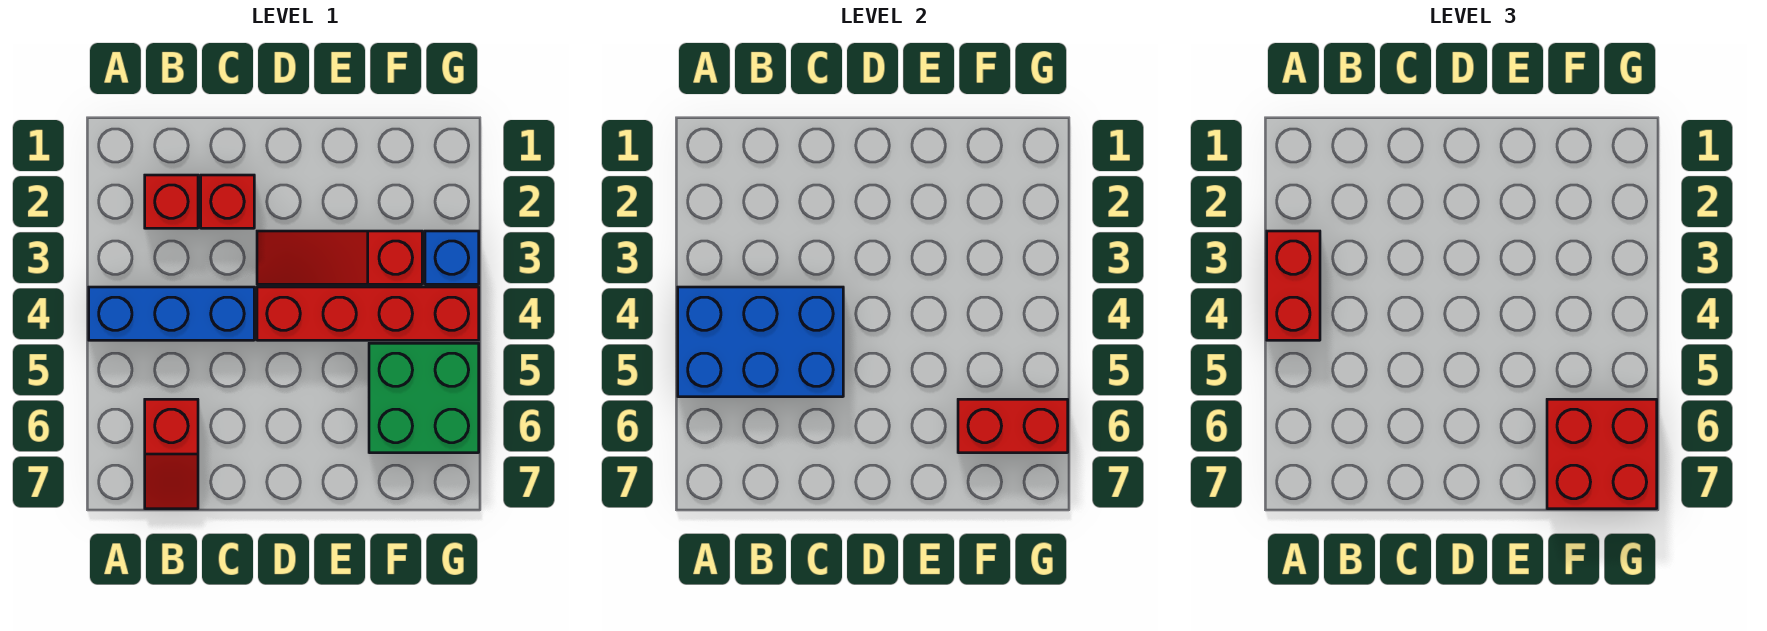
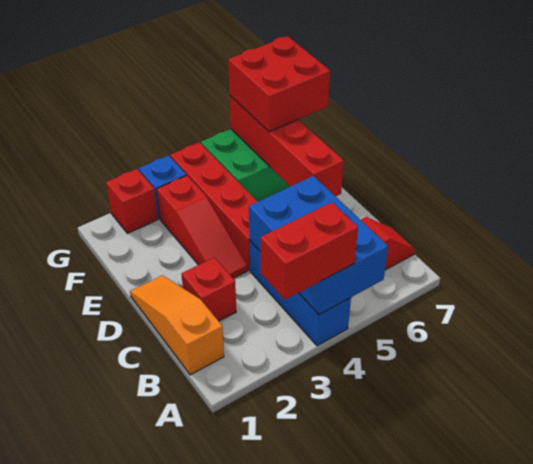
none -> orange slope B1:D1 level 1 top B
red brick B2 level 1 -> red brick G2 level 1
red brick F6:G6 level 2 -> red brick D6:G6 level 2

